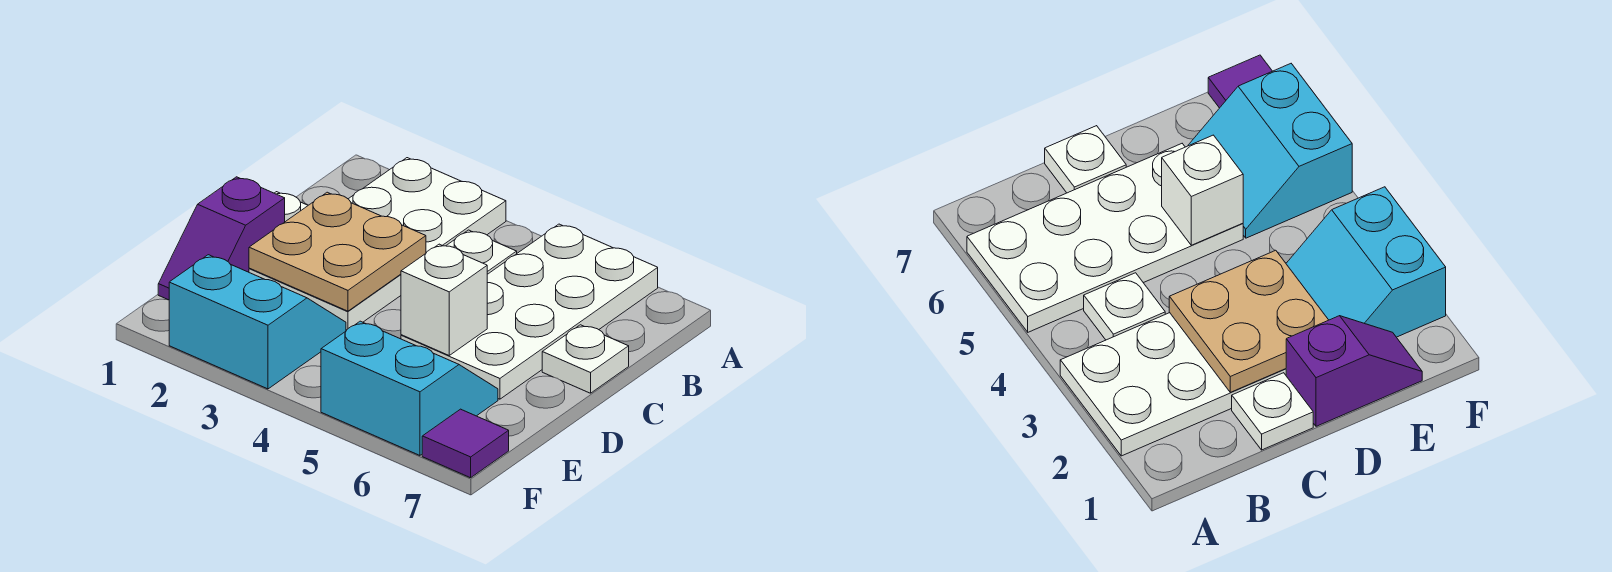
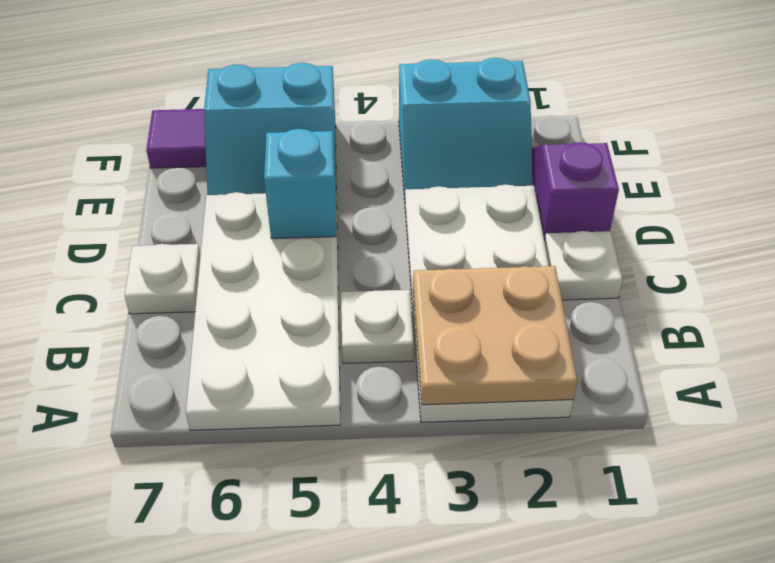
tan plate C2:D3 level 2 -> tan plate A2:B3 level 2
white brick D5 level 2 -> cyan brick D5 level 2

